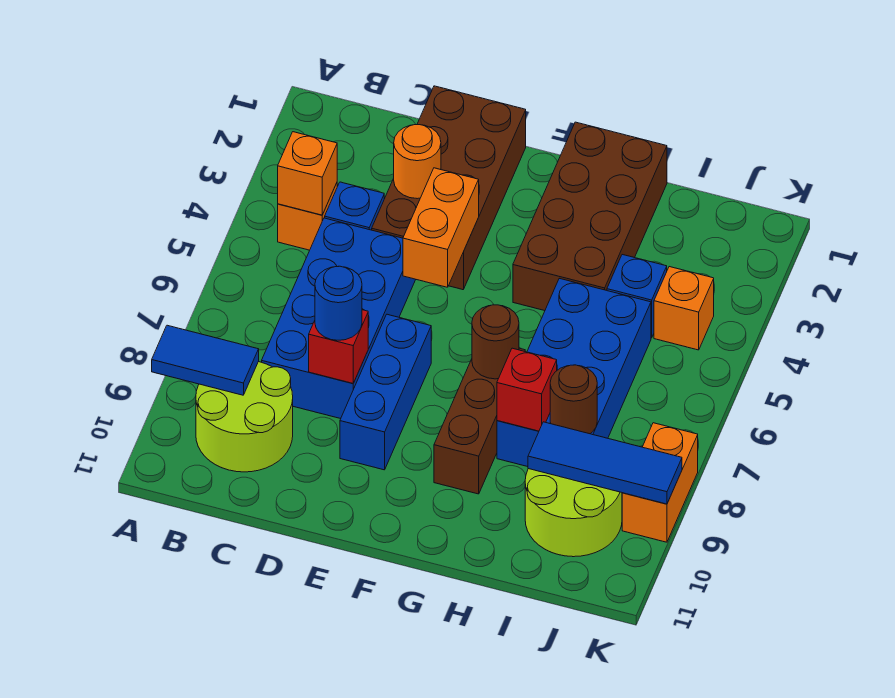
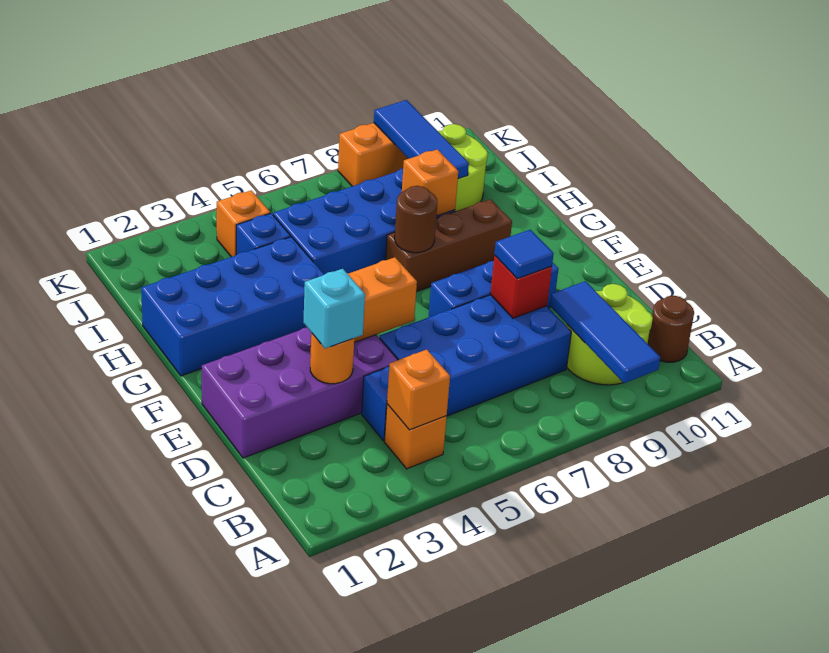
blue tile A9:B9 level 2 -> blue tile A9:C9 level 2
brown brick D1:E4 level 1 -> purple brick D1:E4 level 1
none -> cyan brick D3 level 3
blue round brick D8 level 3 -> blue tile D8 level 3
brown brick G1:H4 level 1 -> blue brick G1:H4 level 1
red brick H8 level 2 -> orange brick H8 level 2
brown round brick I8 level 2 -> brown round brick B11 level 1

